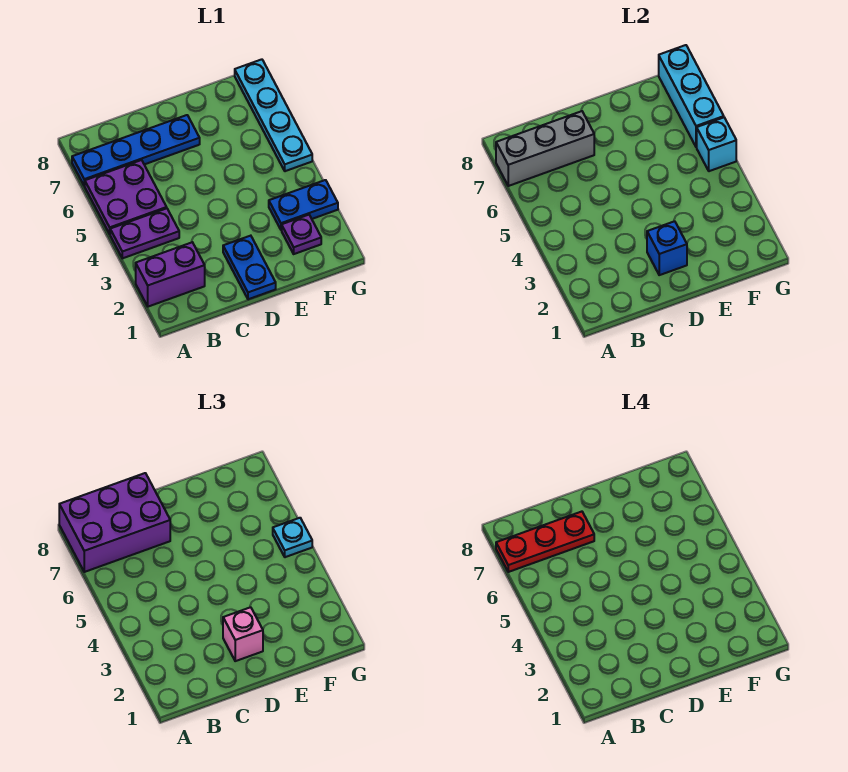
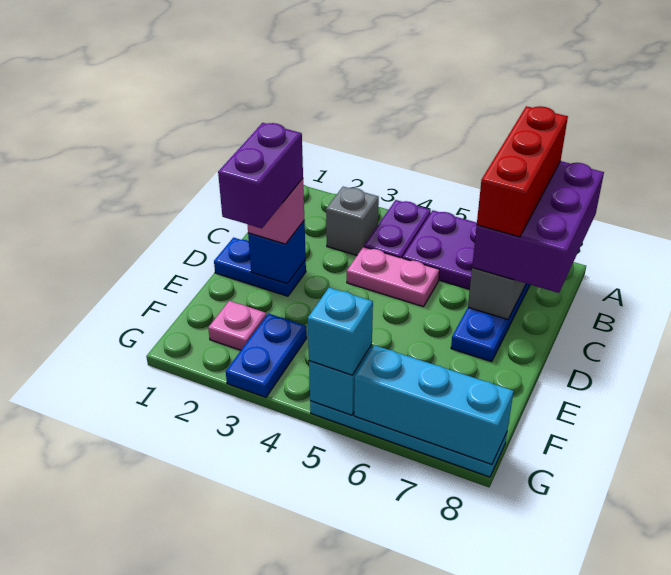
purple brick A2:B2 level 1 -> purple brick D2:E2 level 4
red plate A7:C7 level 4 -> red brick A7:C7 level 4
none -> grey brick B3 level 1
none -> pink plate C4:C5 level 1
purple plate F2 level 1 -> pink plate F2 level 1
cyan plate G5 level 3 -> cyan brick G5 level 3

